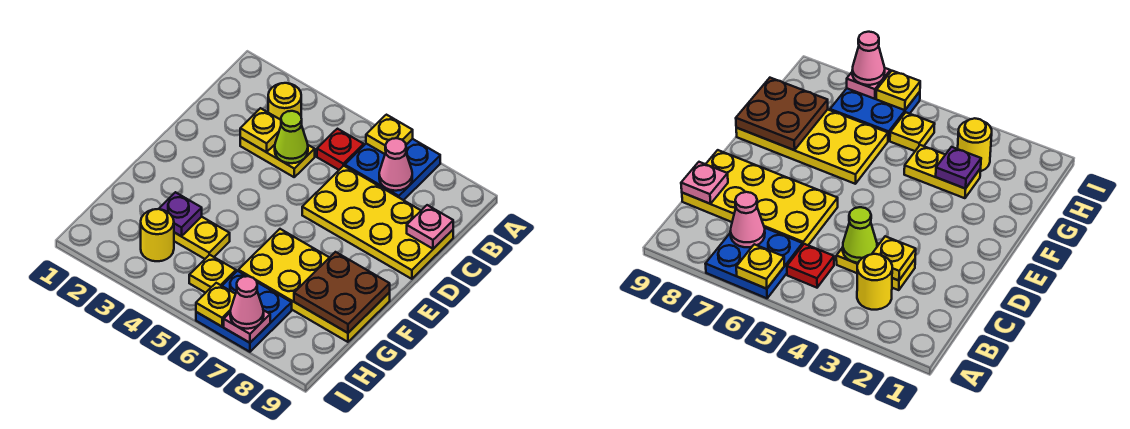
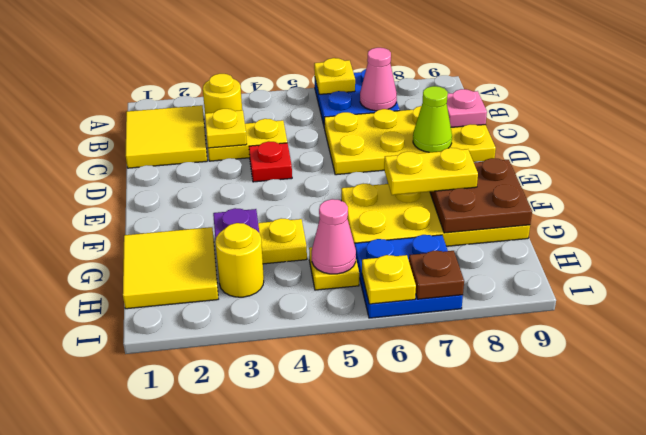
none -> yellow tile B1:C2 level 1
red plate B5 level 1 -> red plate D4 level 1
lime cone C4 level 2 -> lime cone D8 level 2
none -> yellow plate F7:F8 level 3
none -> yellow tile G1:H2 level 1
pink plate I7 level 2 -> brown plate I7 level 2
pink cone I7 level 3 -> pink cone H5 level 2

